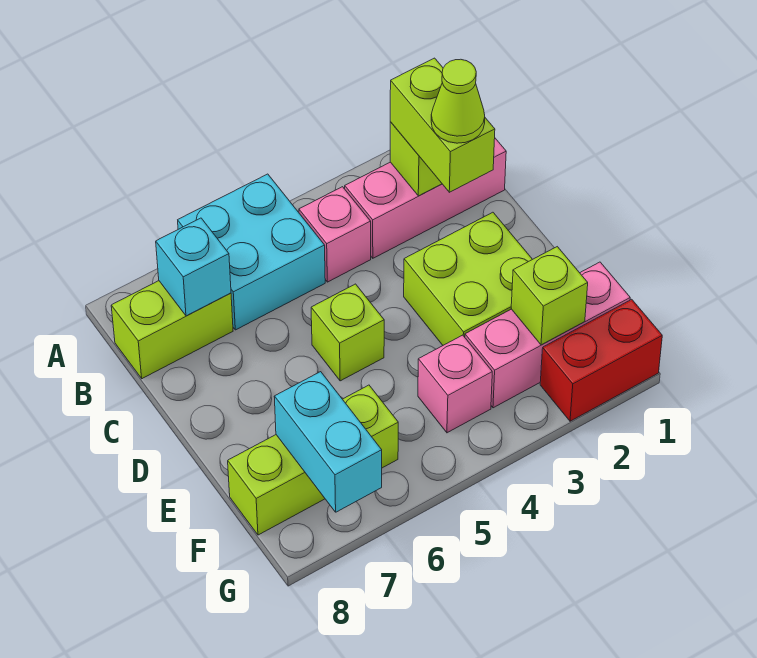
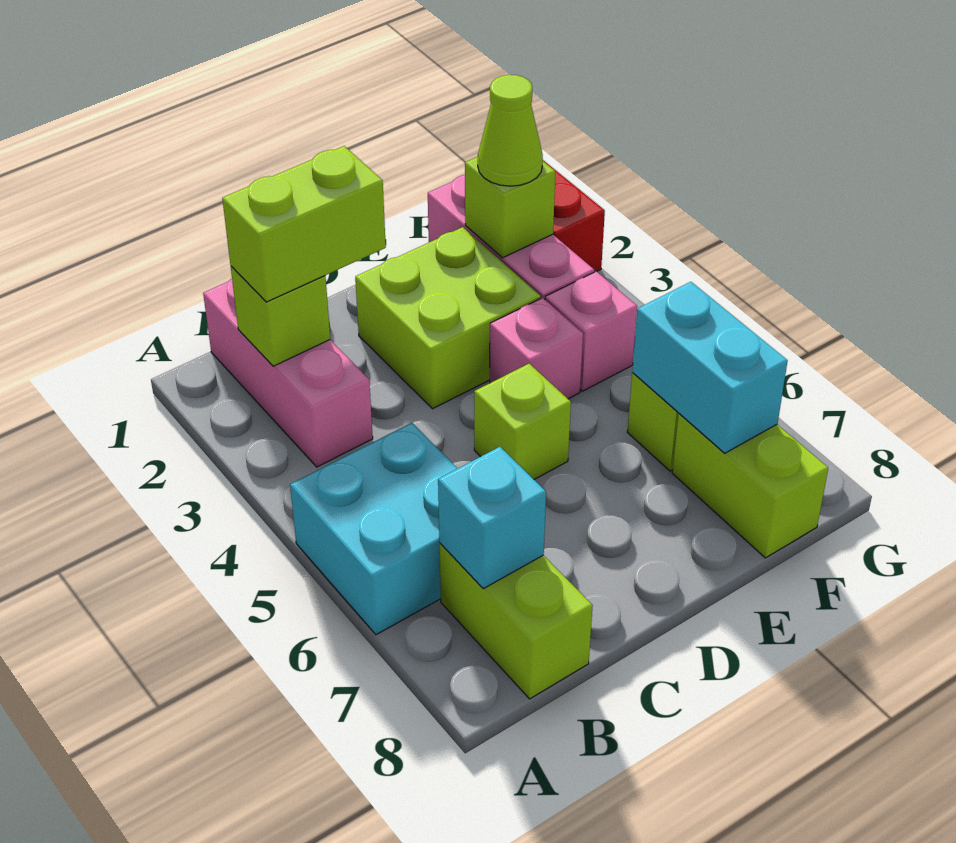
pink brick B4 level 1 -> pink brick E4 level 1
lime cone C2 level 4 -> lime cone F2 level 3
cyan brick F7:G7 level 2 -> cyan brick F6:F7 level 2

